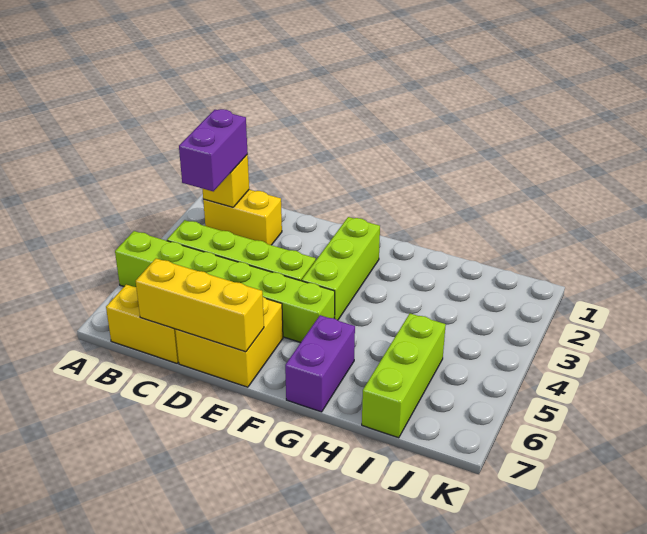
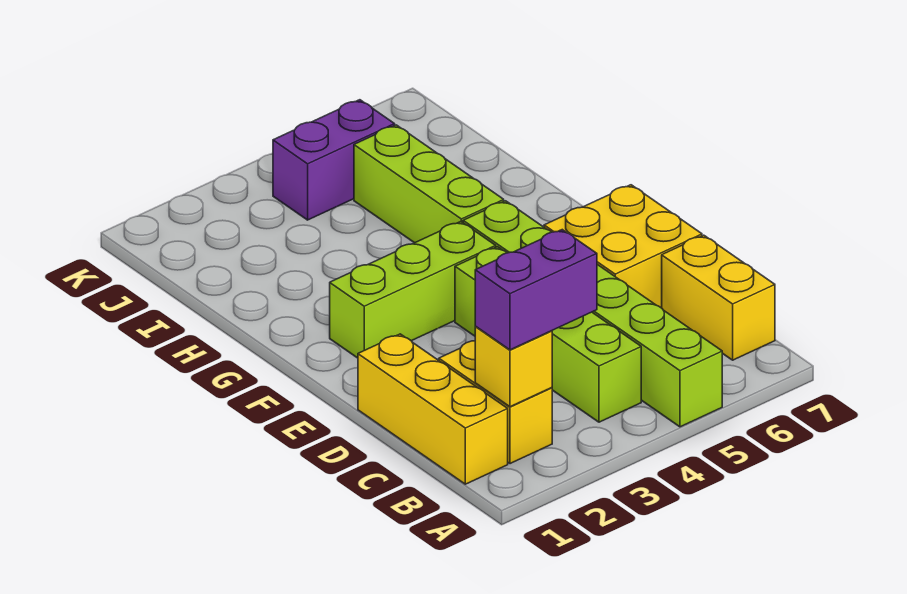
yellow brick C7:E7 level 2 -> yellow brick B1:D1 level 1
purple brick G6:G7 level 1 -> purple brick J4:J5 level 1
lime brick I5:I7 level 1 -> lime brick G5:I5 level 1

